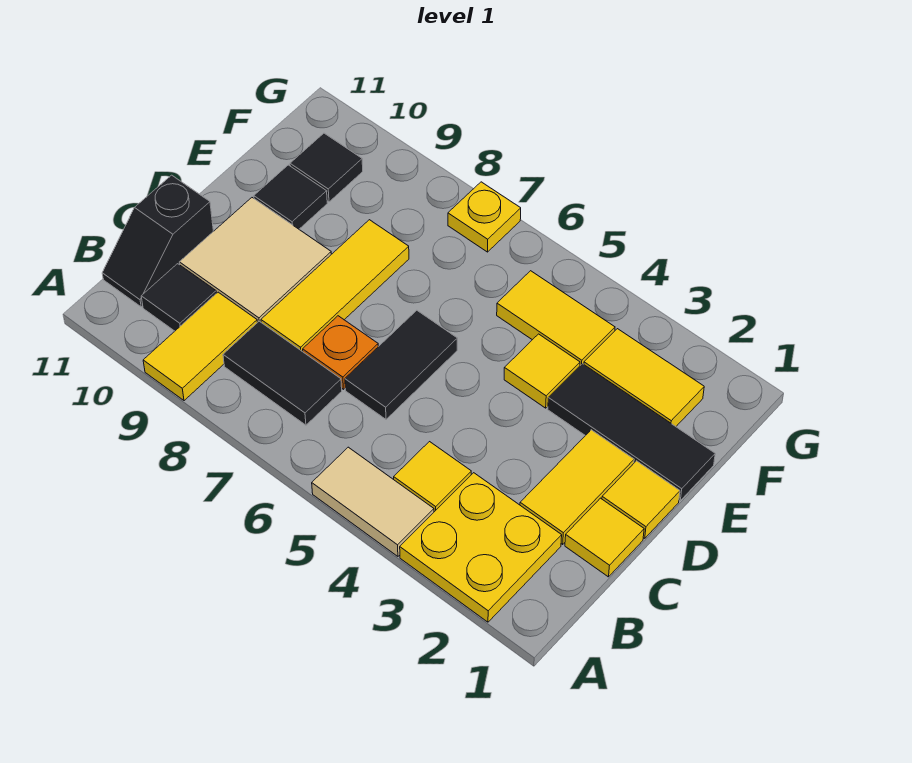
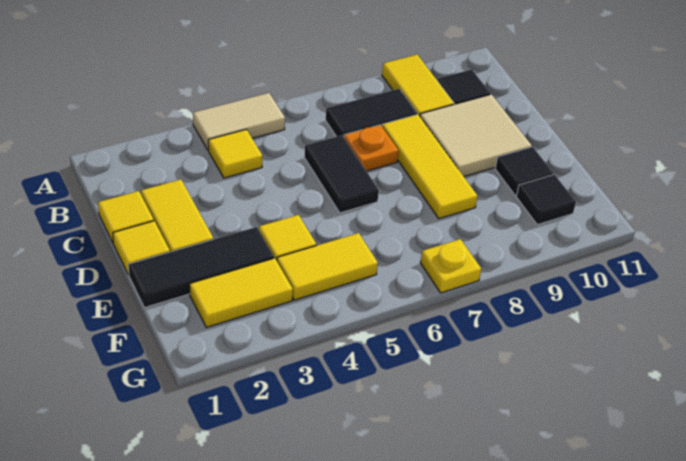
yellow plate A2:B3 level 1 -> none
black slope B11:C11 level 1 top C -> none

